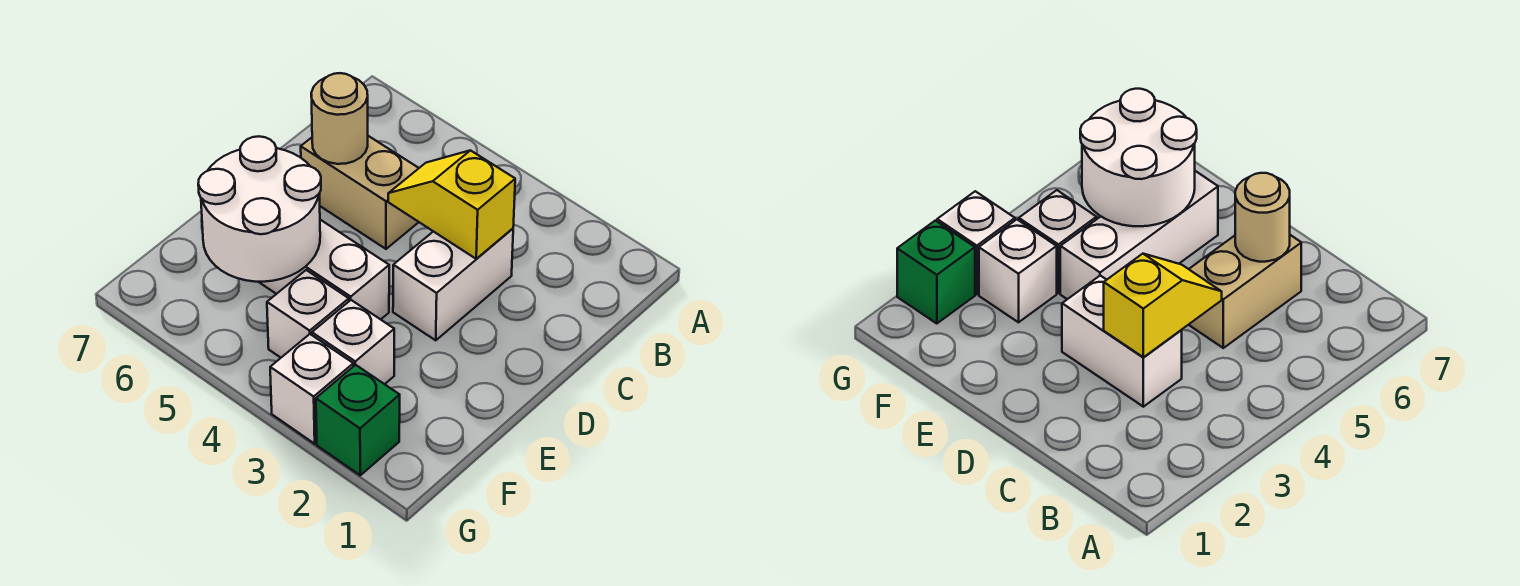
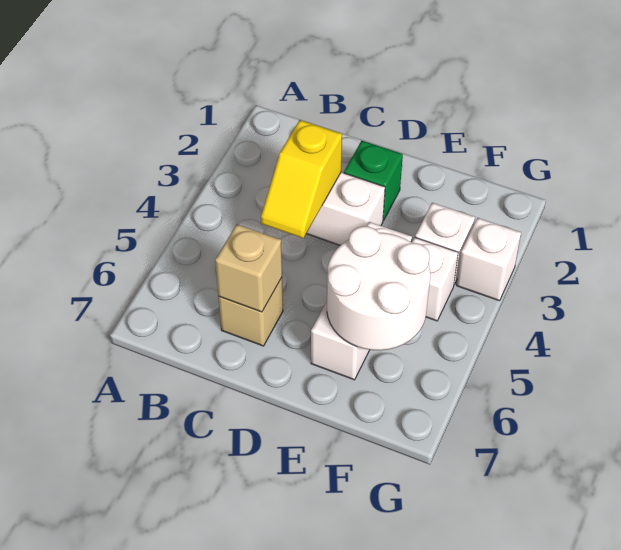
tan brick C5:C6 level 1 -> tan brick C6 level 1
tan round brick C6 level 2 -> tan brick C6 level 2
green brick G2 level 1 -> green brick D2 level 1

